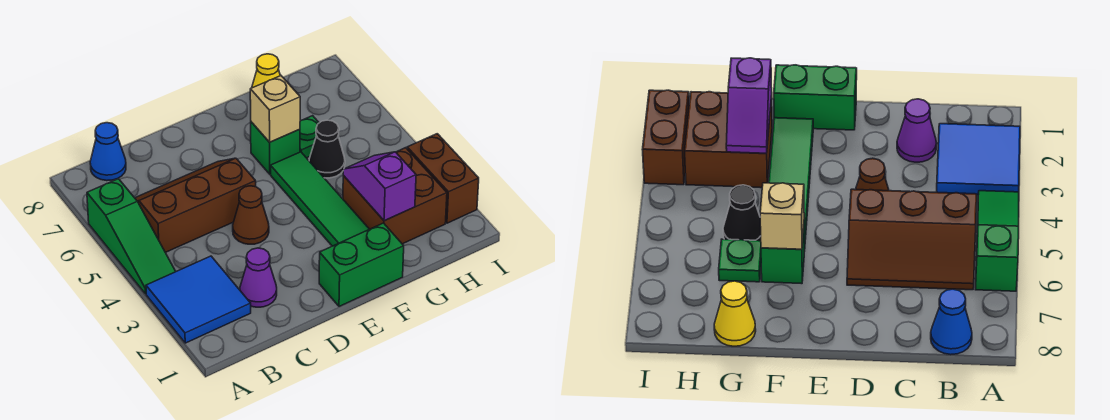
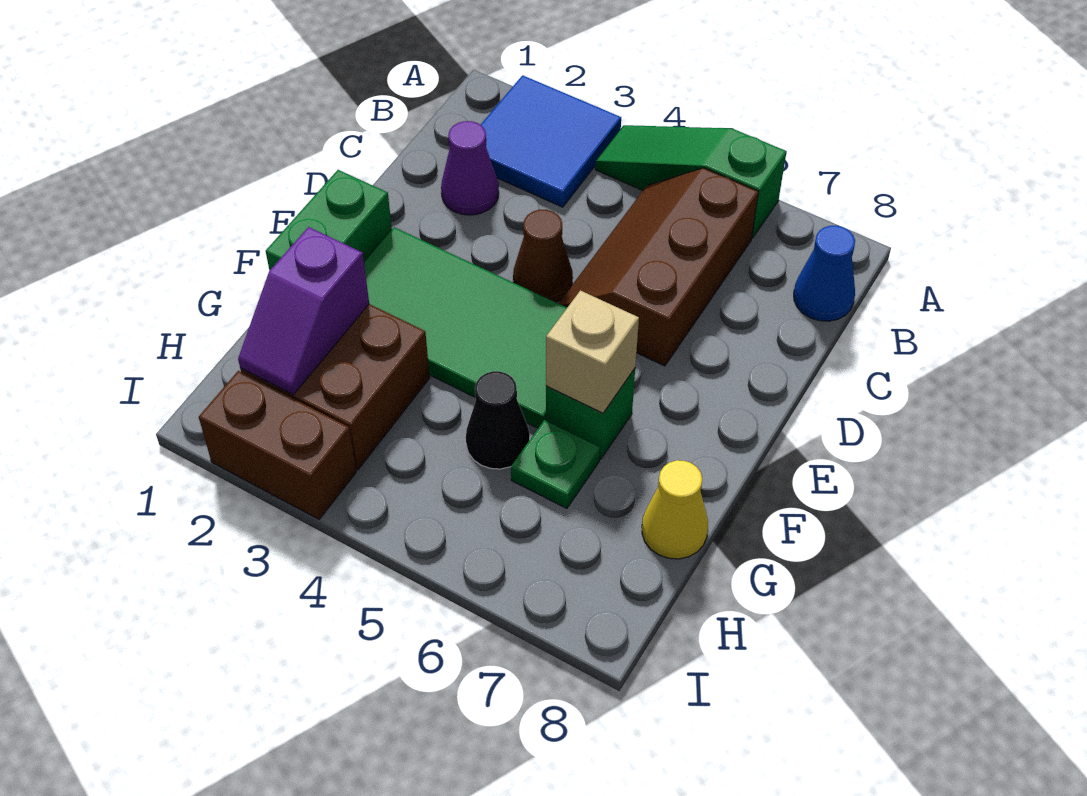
brown slope B5:D6 level 1 top 5 -> brown slope B5:D6 level 1 top 6
green tile F2:F5 level 1 -> green tile E2:F5 level 1
purple slope G2:G3 level 2 top 2 -> purple slope G2:H2 level 2 top G

